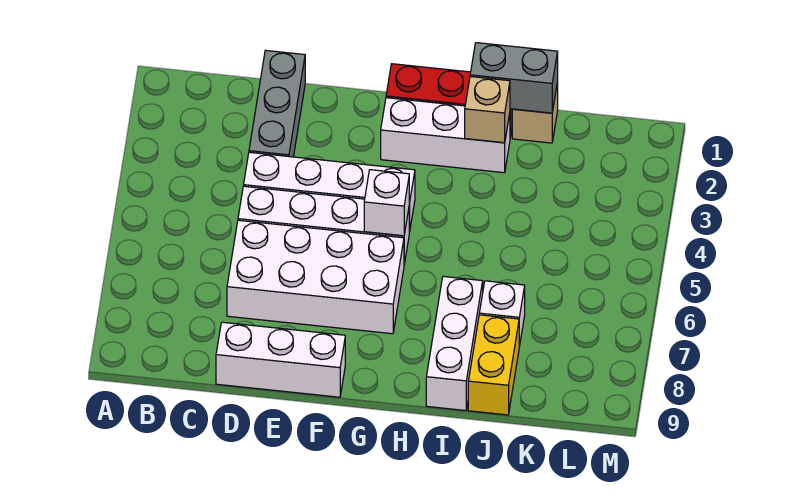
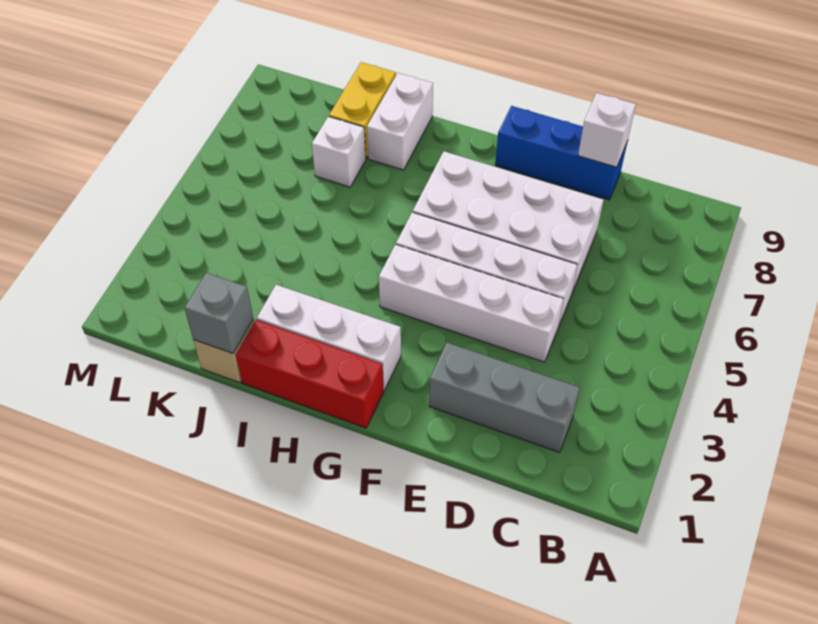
grey brick D1:D3 level 1 -> grey brick C2:E2 level 1
white brick D9:F9 level 1 -> blue brick D9:F9 level 1
white brick G5 level 2 -> white brick D9 level 2
grey brick I1:J1 level 2 -> grey brick J1 level 2
tan brick I2 level 2 -> none
white brick I7:I9 level 1 -> white brick I8:I9 level 1

